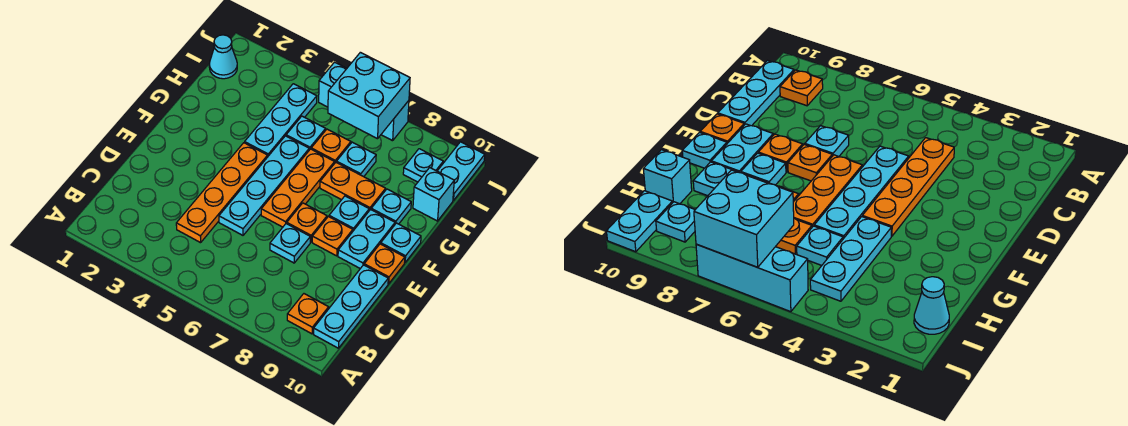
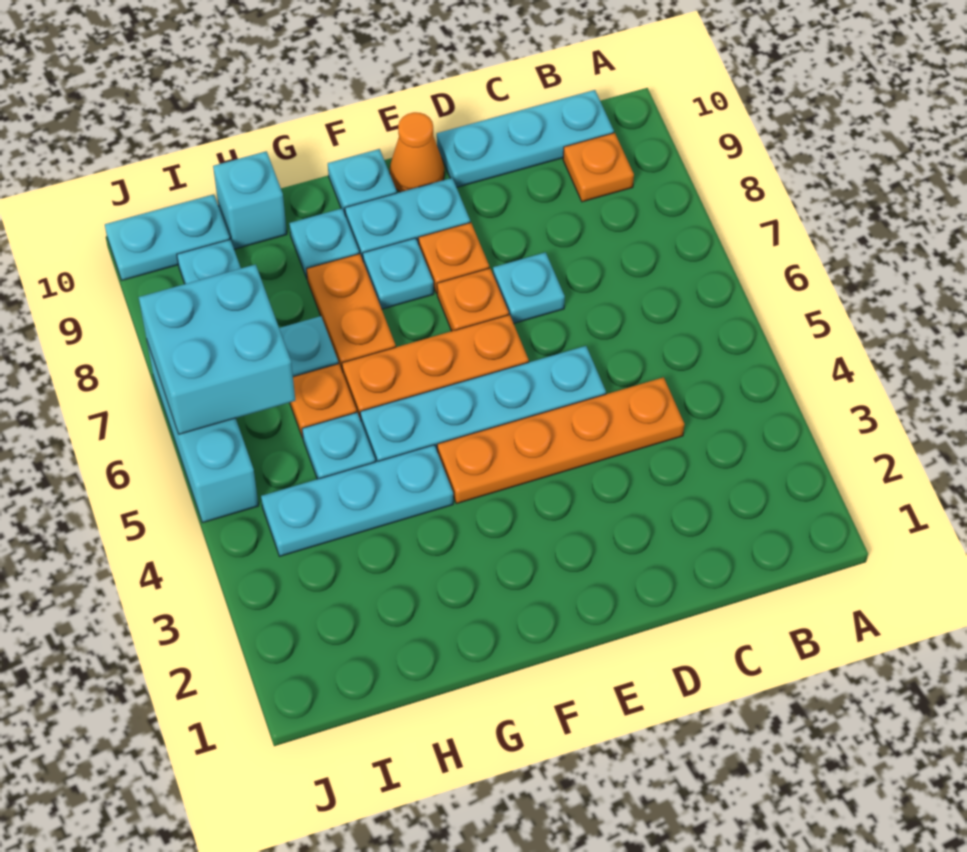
orange plate E10 level 1 -> orange cone E10 level 1
cyan cone I1 level 1 -> none

